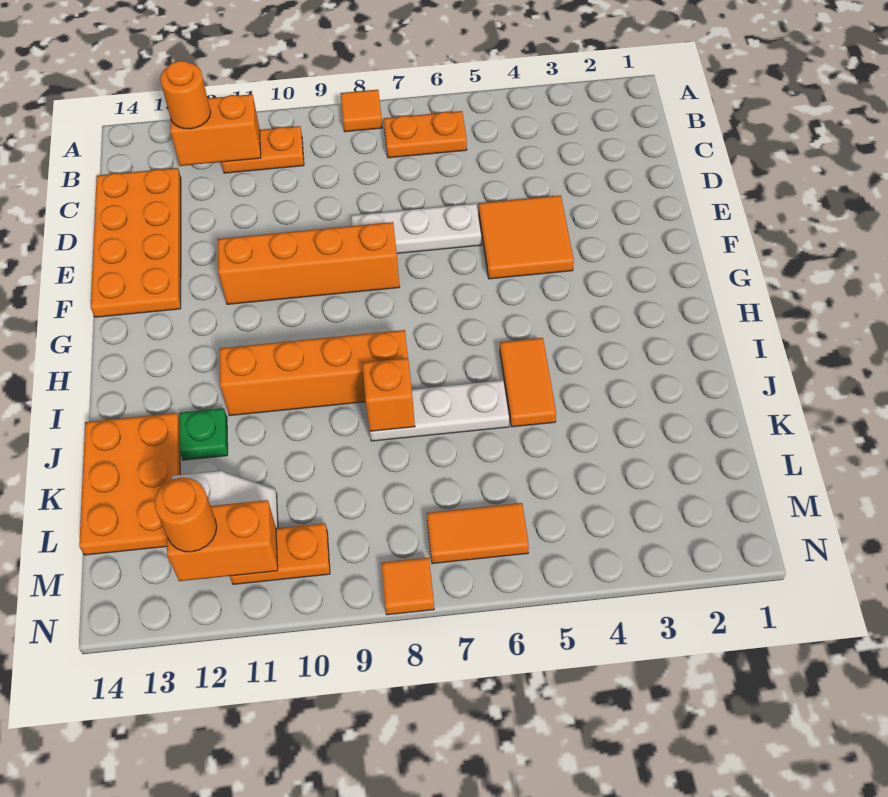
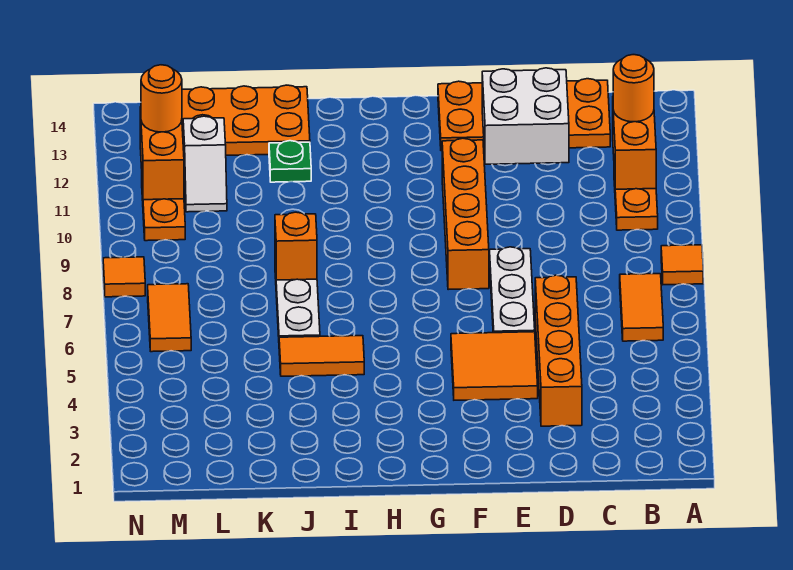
orange plate B6:B7 level 1 -> orange tile B6:B7 level 1
none -> white brick D12:E13 level 2
orange brick I8:I11 level 1 -> orange brick D3:D6 level 1

